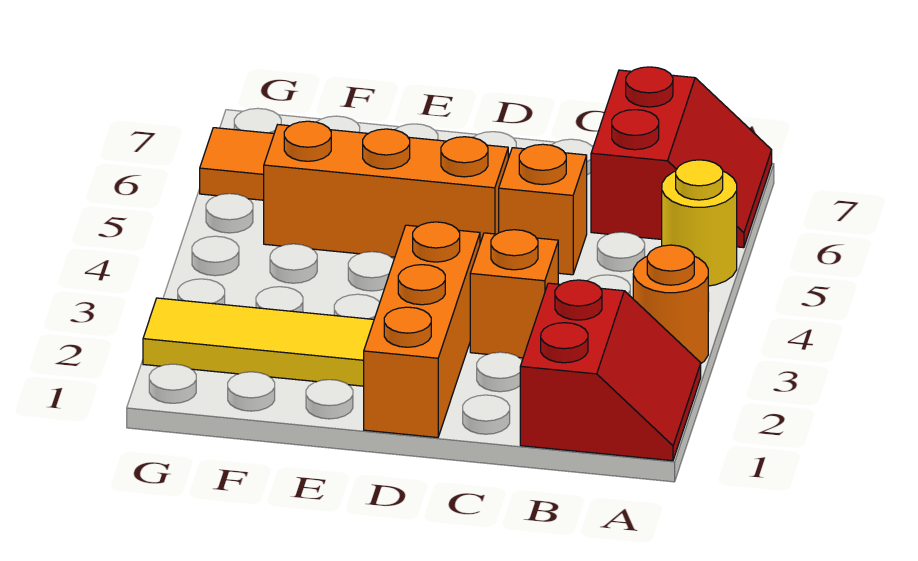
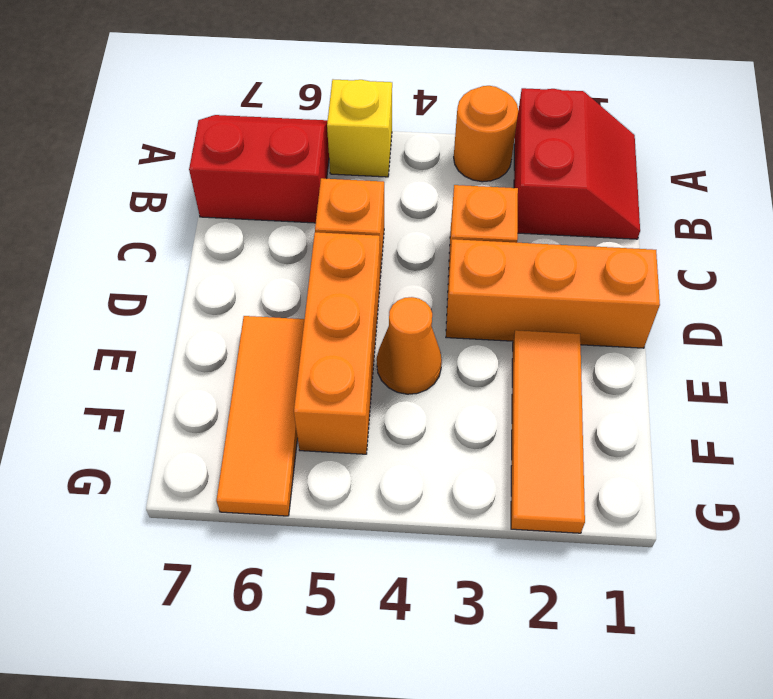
red slope A1:B2 level 1 top B -> red slope A1:B2 level 1 top 2
yellow round brick A5 level 1 -> yellow brick A5 level 1
yellow tile E2:G2 level 1 -> orange tile E2:G2 level 1
none -> orange cone E4 level 1

